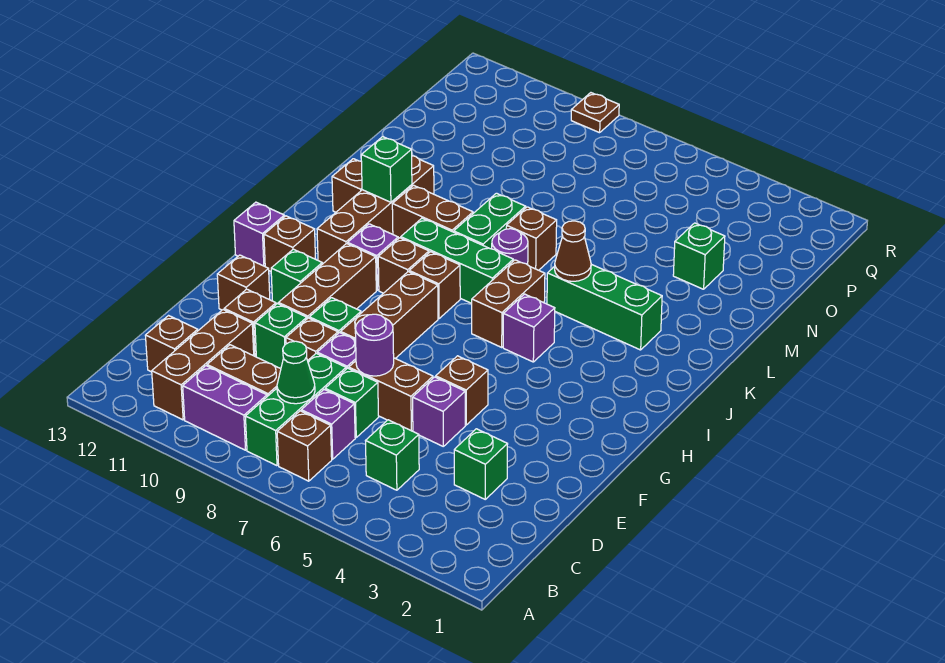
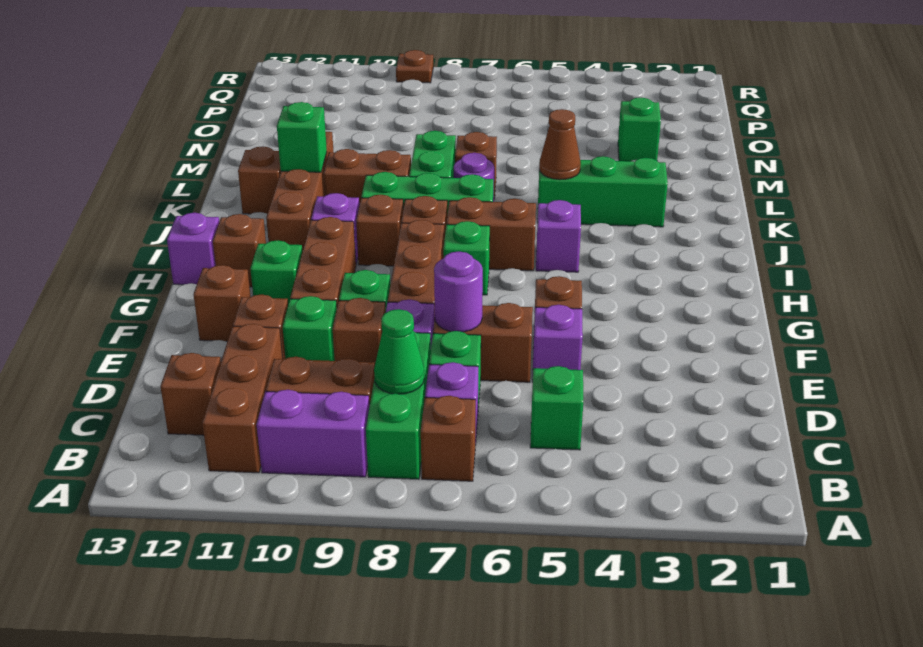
green brick D3 level 1 -> green brick H7 level 1
brown brick I6:J6 level 1 -> brown brick I6:I7 level 1

